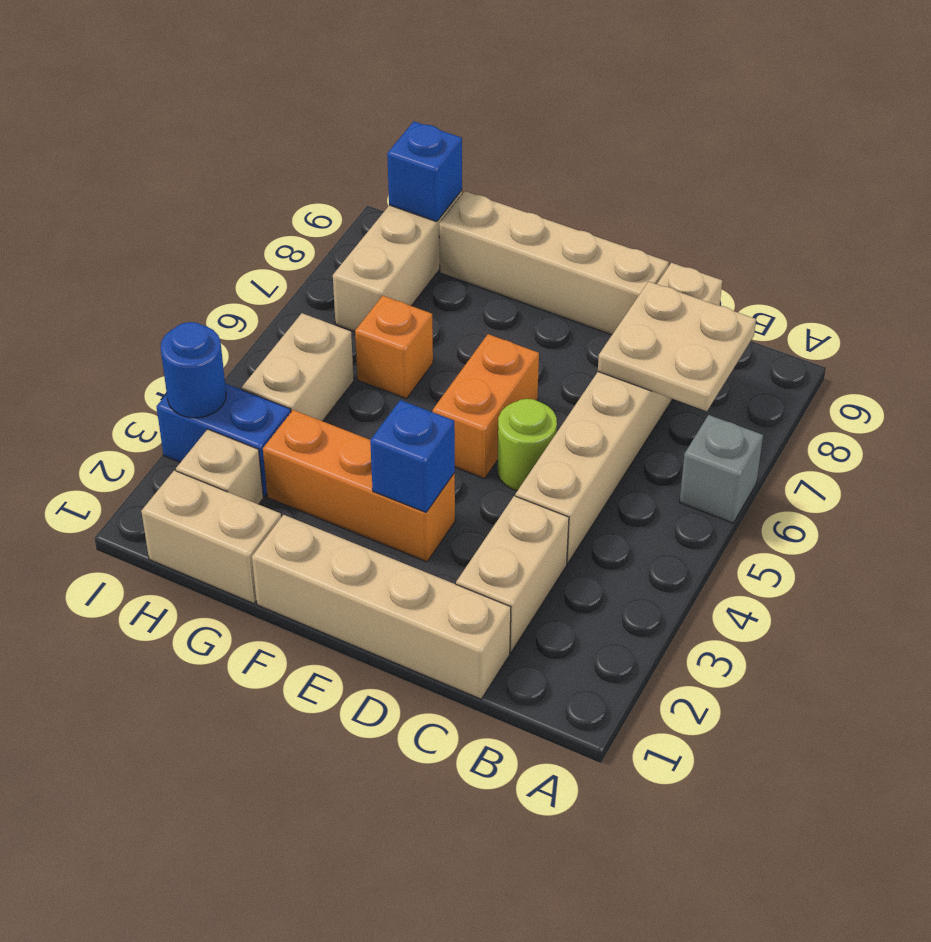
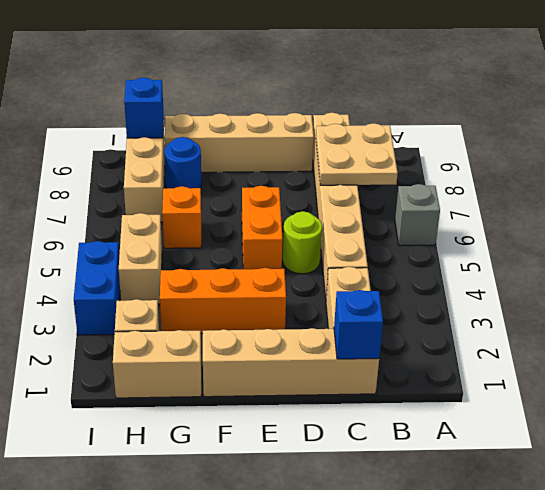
blue brick E3 level 2 -> blue brick C1 level 2
blue brick H3:I3 level 1 -> blue brick I3:I4 level 1
blue round brick I3 level 2 -> blue round brick G8 level 1

